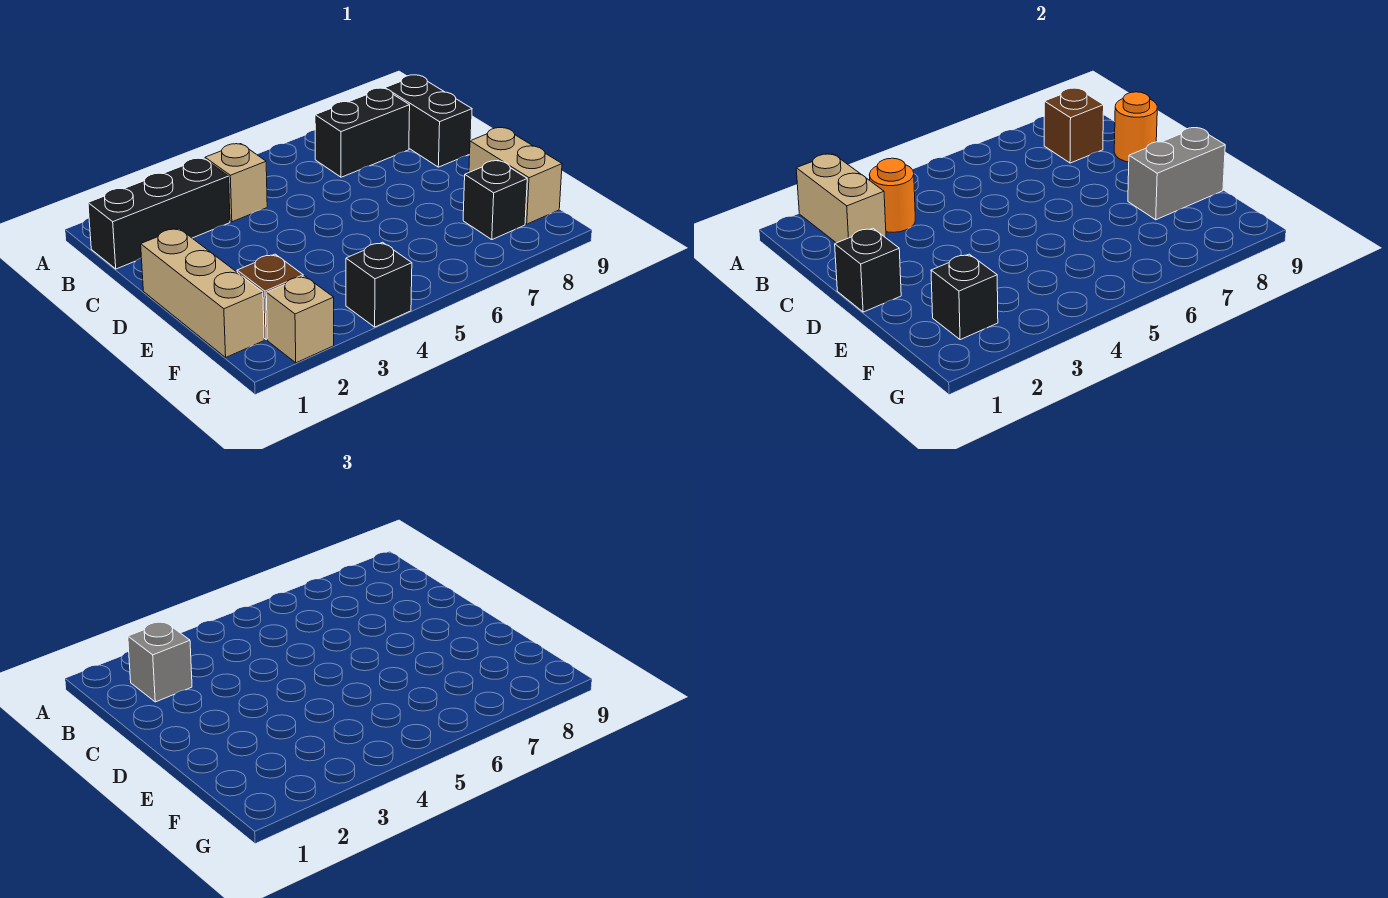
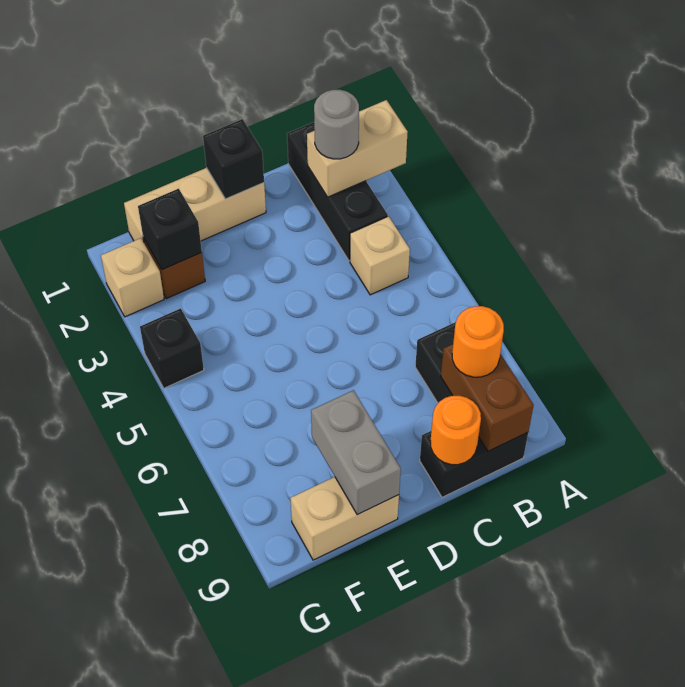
grey brick B2 level 3 -> grey round brick B2 level 3
orange round brick B3 level 2 -> orange round brick B8 level 3
brown brick B8 level 2 -> brown brick B8:B9 level 2
black brick F8 level 1 -> none

